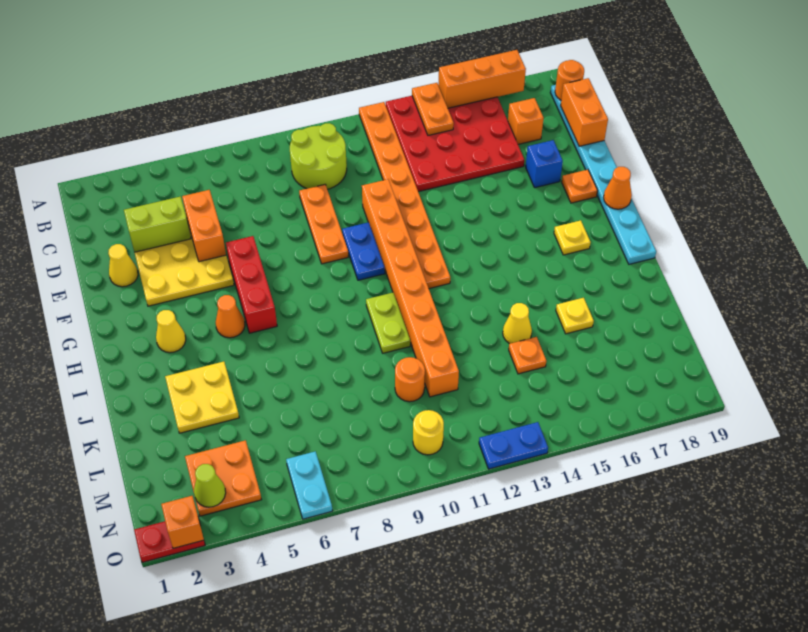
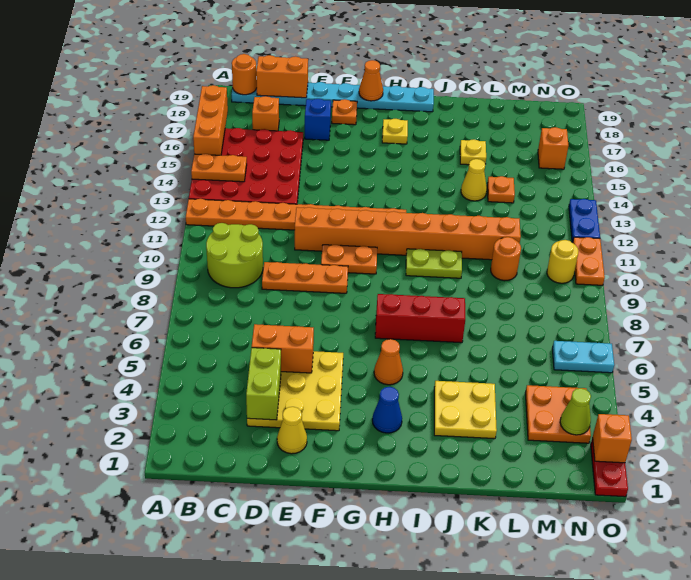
red brick F6:H6 level 1 -> red brick H7:J7 level 1
blue plate F10:G10 level 1 -> orange plate F10:G10 level 1
yellow cone H3 level 1 -> blue cone H3 level 1
none -> orange brick N16 level 1
none -> orange plate O10:O11 level 1

